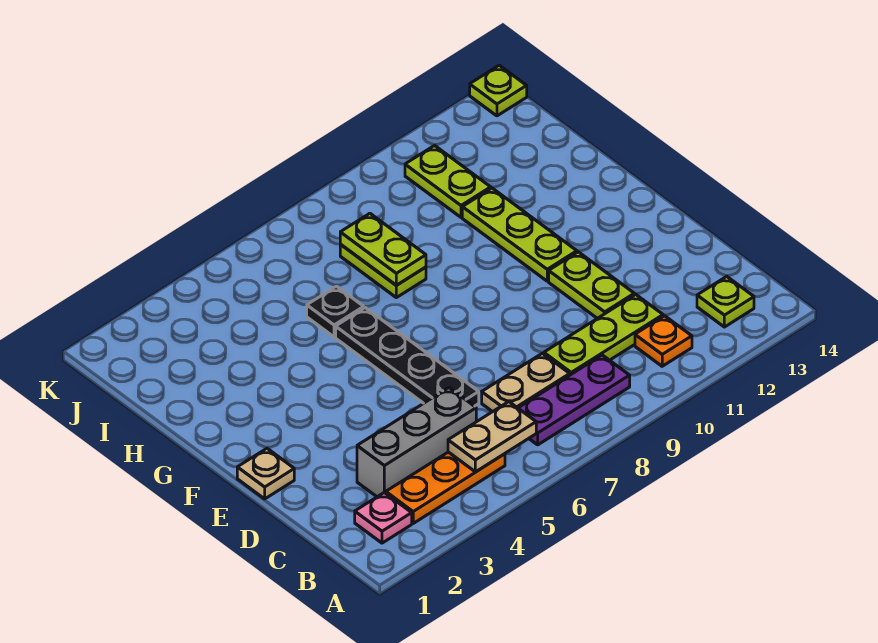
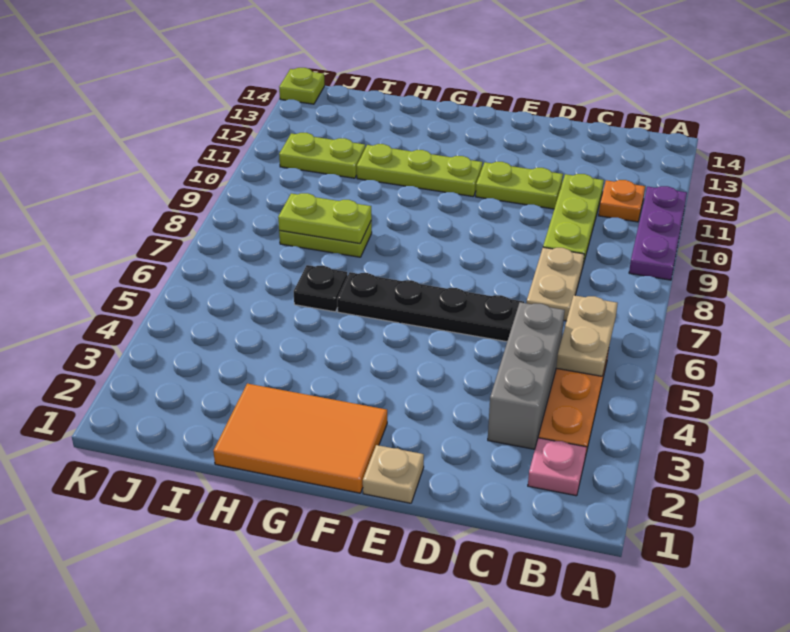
purple plate B7:B9 level 1 -> purple plate A9:A11 level 1
lime plate B13 level 1 -> none
none -> orange tile F1:H2 level 1

